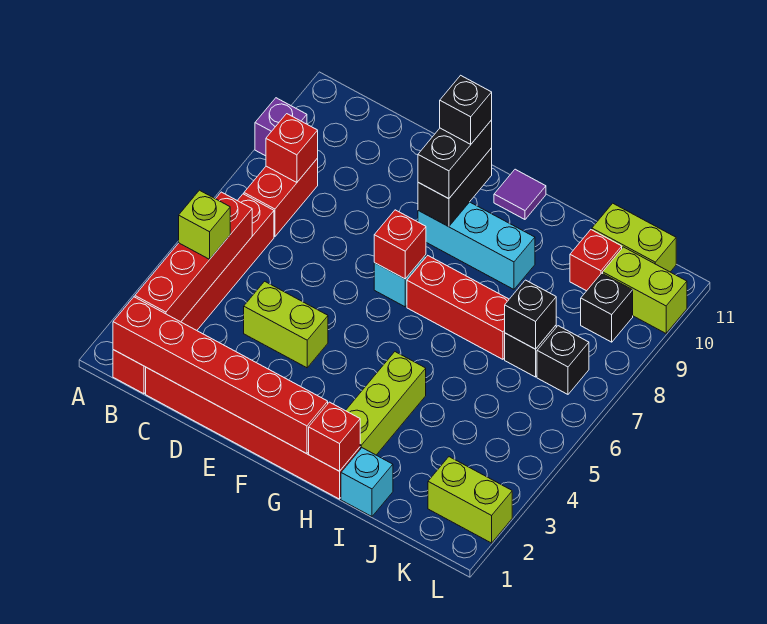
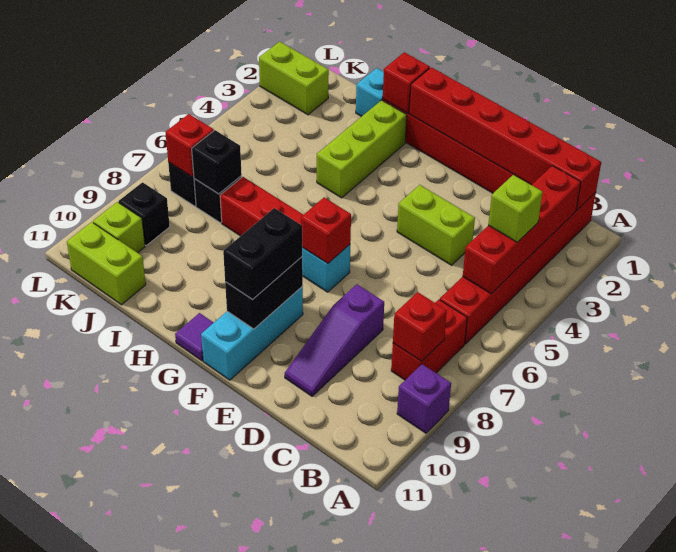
none -> purple slope D8:D10 level 1 top 8
cyan brick F9:H9 level 1 -> cyan brick F9:F11 level 1
black brick F10 level 4 -> none
red brick J10 level 1 -> red brick K7 level 2
lime brick K10:L10 level 1 -> lime brick K10 level 1

